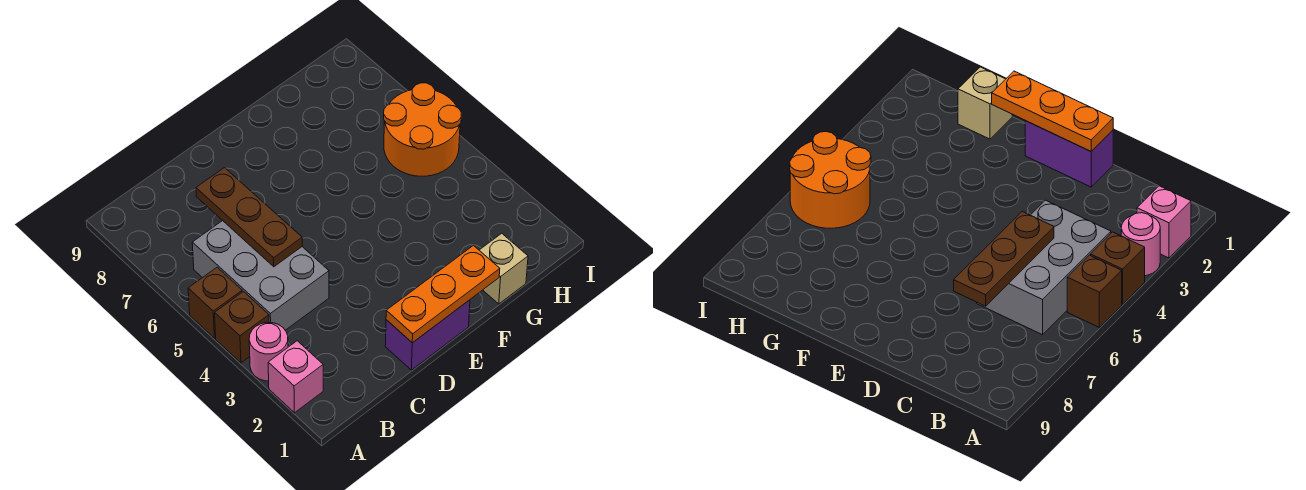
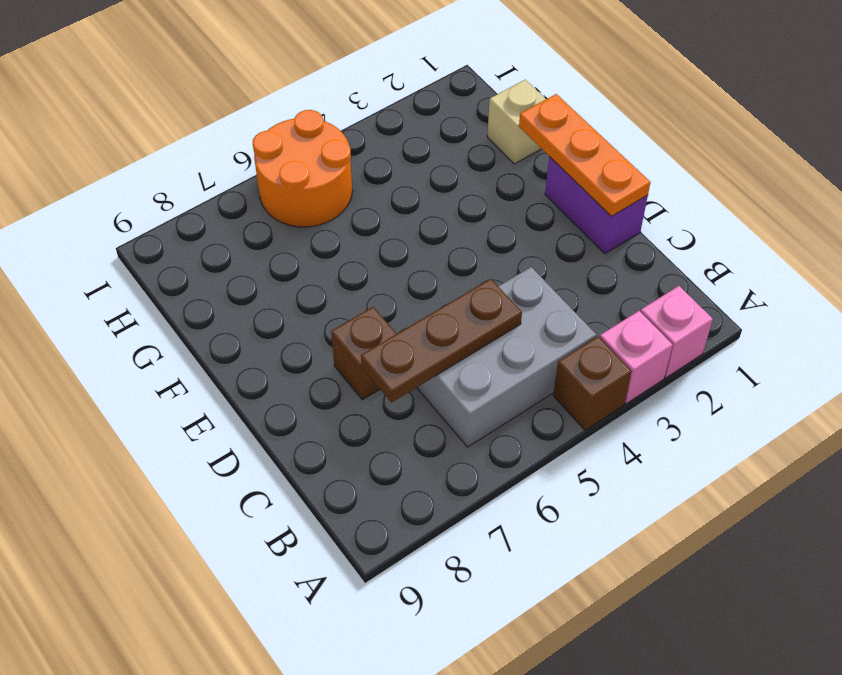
pink round brick A3 level 1 -> pink brick A3 level 1
brown brick A5 level 1 -> brown brick D7 level 1

